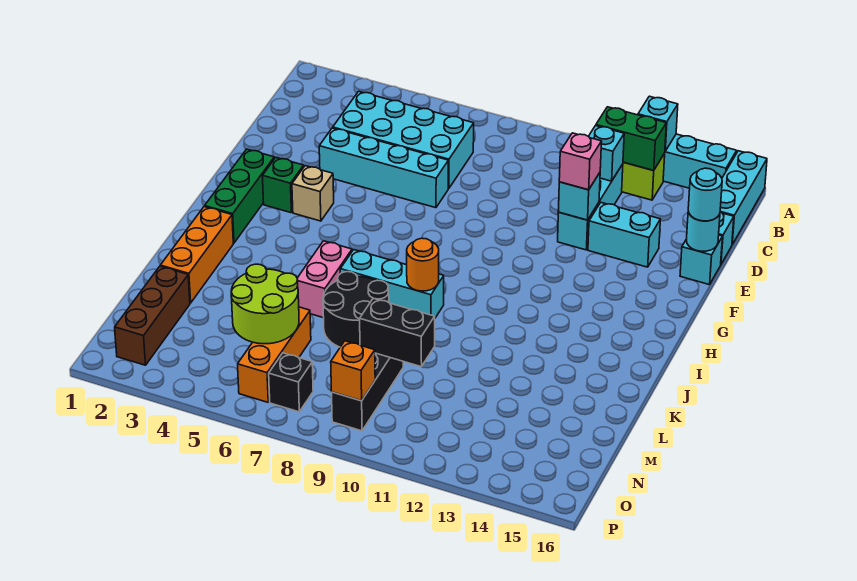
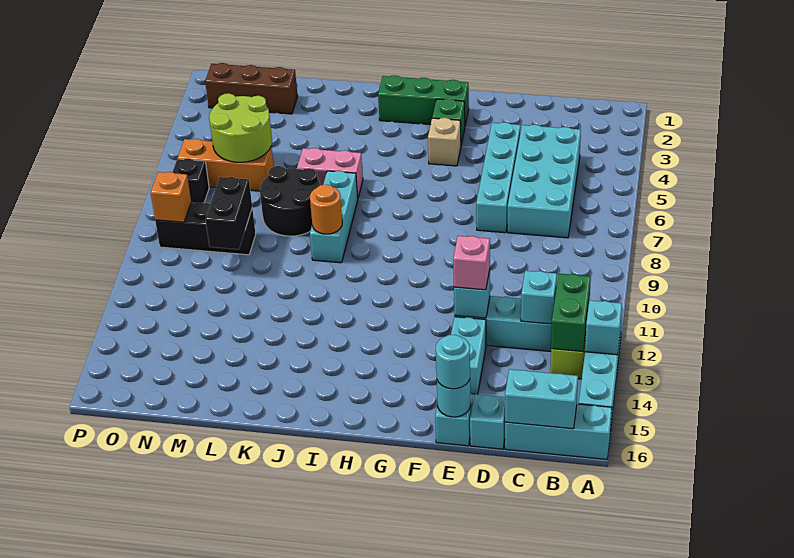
none -> cyan brick B16:C16 level 2
orange brick J2:L2 level 1 -> none

